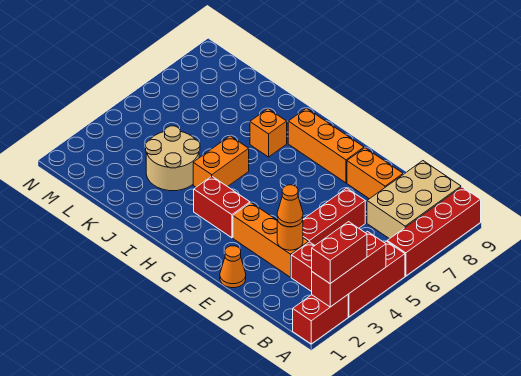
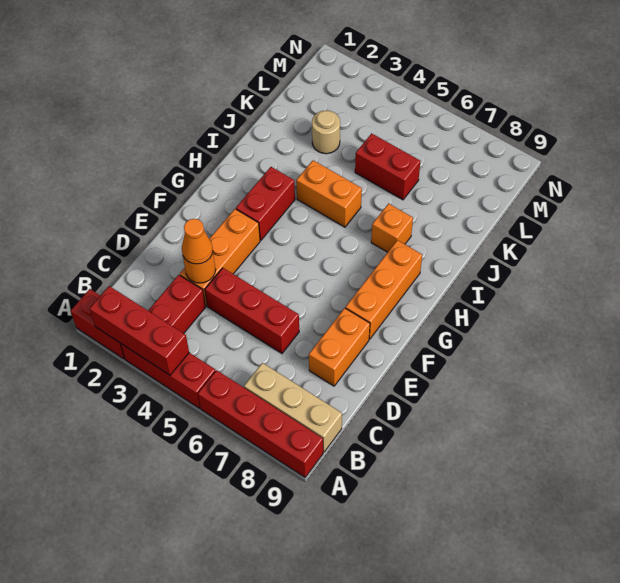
red brick A2:A3 level 3 -> red brick K5:K6 level 1
tan brick B7:C9 level 1 -> tan brick B7:B9 level 1
orange cone E1 level 1 -> none
tan round brick J3:K4 level 1 -> tan round brick K3 level 1

